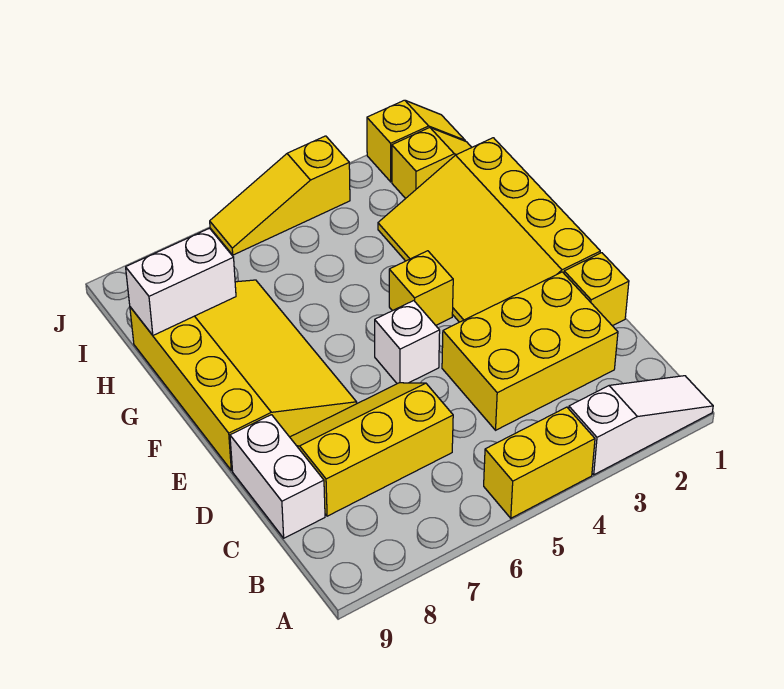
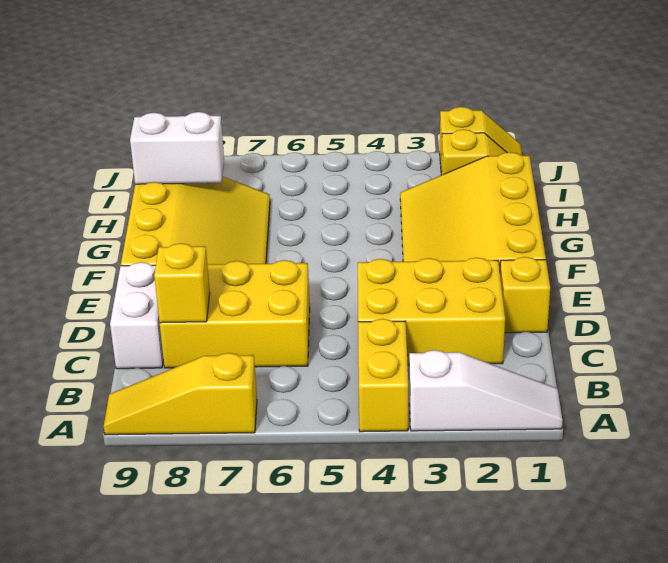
yellow brick A4:A5 level 1 -> yellow brick A4:B4 level 1
yellow slope C6:D8 level 1 top C -> yellow brick C6:D8 level 1
white brick E5 level 1 -> none
yellow brick F4 level 1 -> yellow brick C8 level 2
yellow slope J4:J6 level 1 top 4 -> yellow slope A7:A9 level 1 top 7

